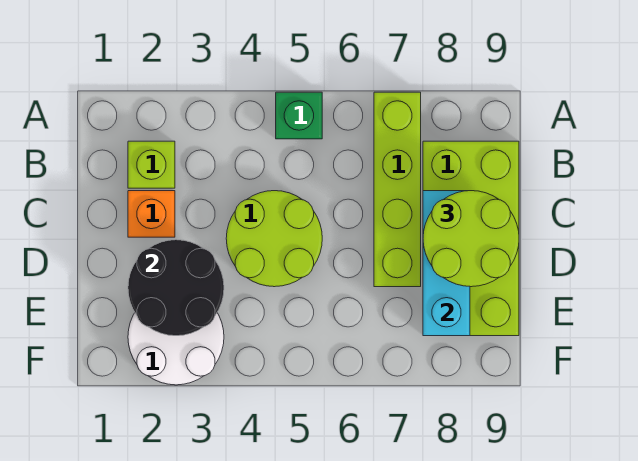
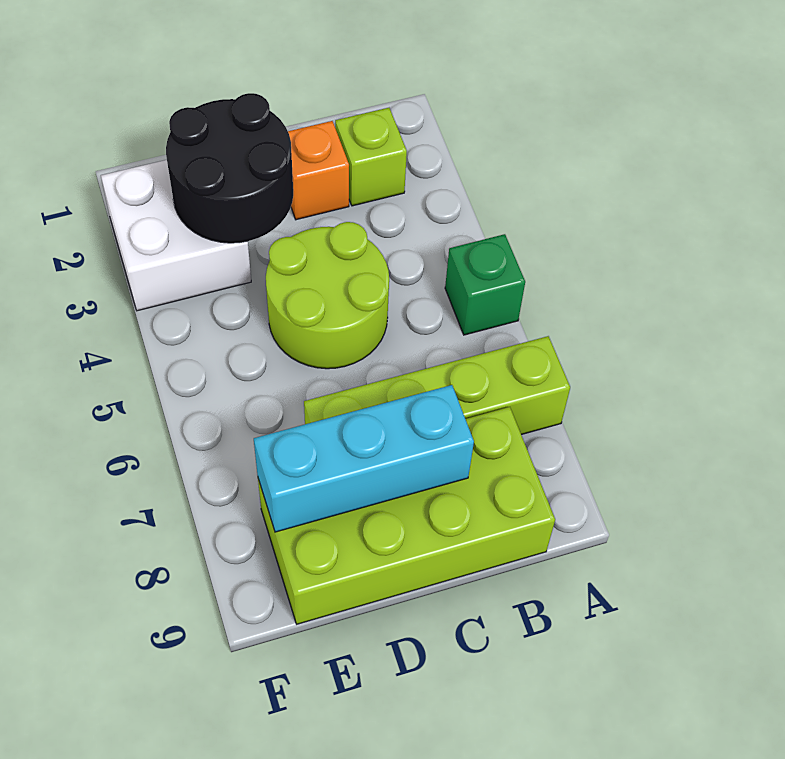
lime round brick C8:D9 level 3 -> none
white round brick E2:F3 level 1 -> white brick E2:F3 level 1

